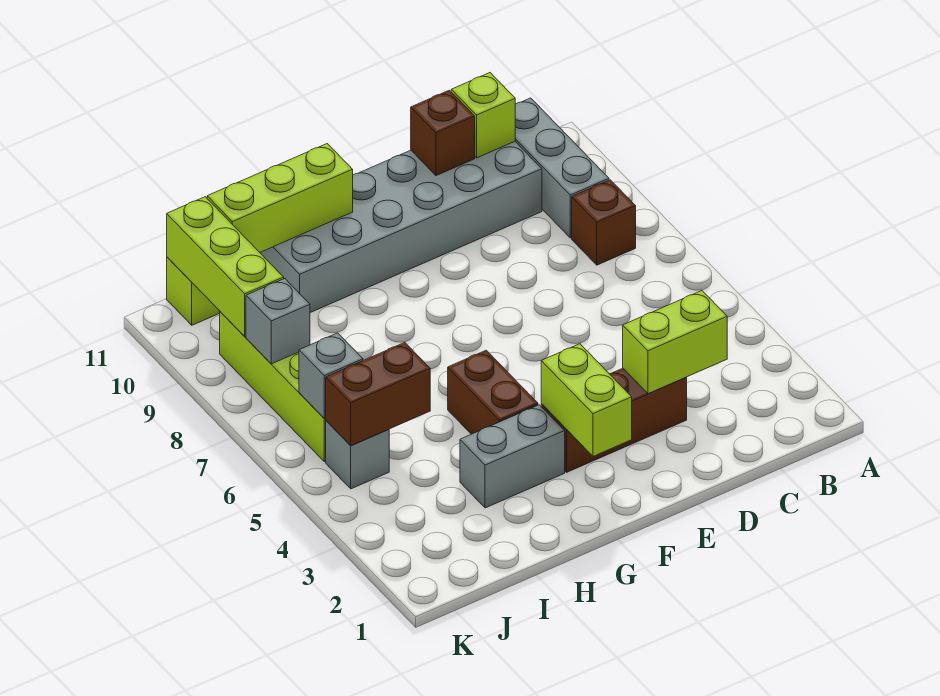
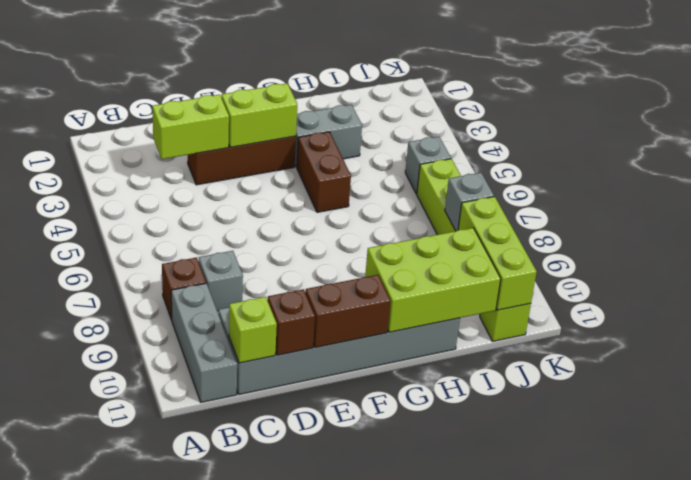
lime brick F2:F3 level 2 -> lime brick E3:F3 level 2
lime brick G11:I11 level 2 -> lime brick G10:I11 level 2
brown brick I5:J5 level 2 -> brown brick E11:F11 level 2
grey brick J6 level 2 -> grey brick C8 level 1

